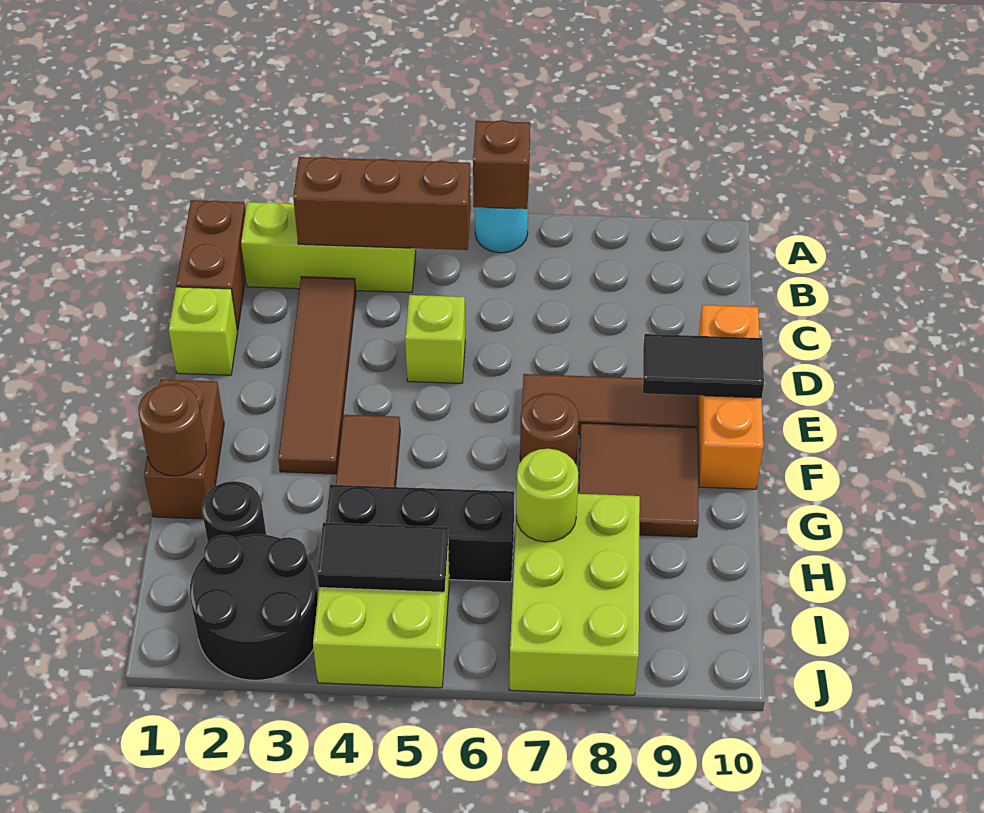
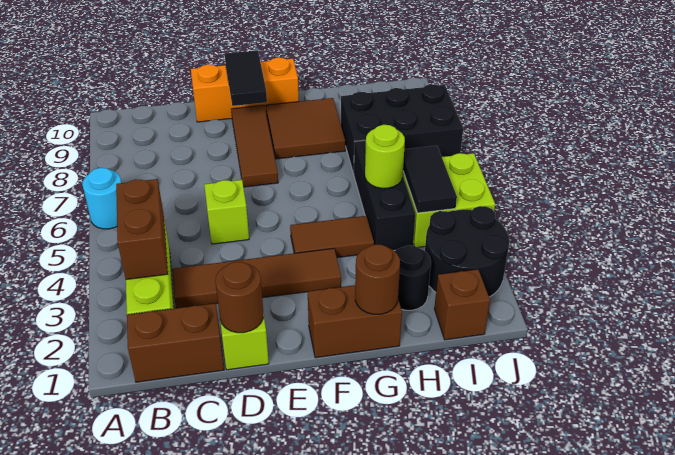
brown brick A6 level 2 -> brown brick I1 level 1
brown brick B3:B5 level 2 -> brown brick B3:B4 level 2
brown round brick F7 level 1 -> brown round brick D1 level 2
lime brick H7:J8 level 1 -> black brick H7:J8 level 1
lime round brick H7 level 2 -> lime round brick H5 level 2

